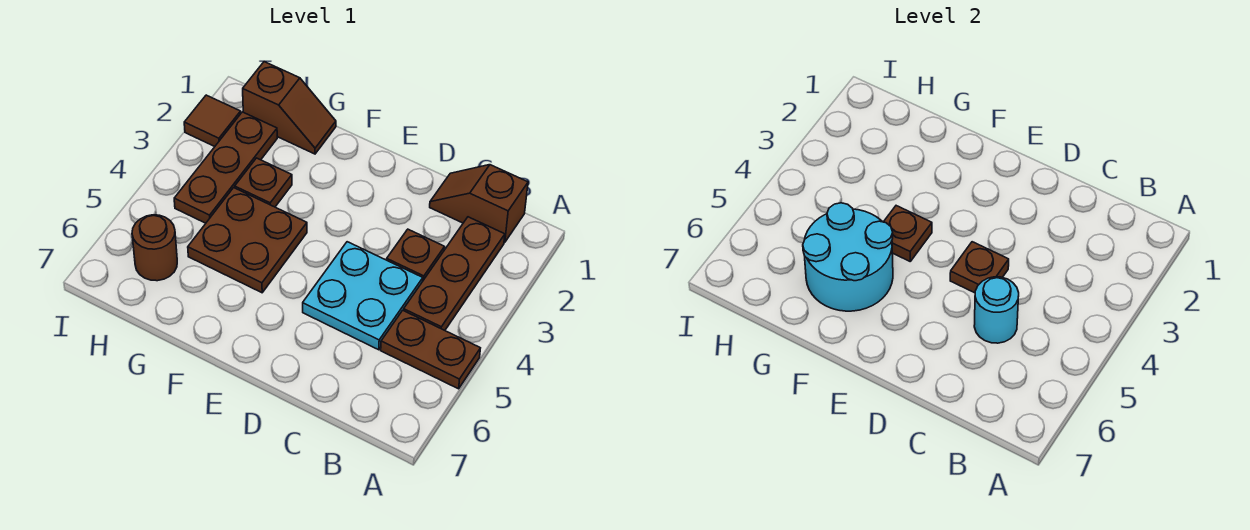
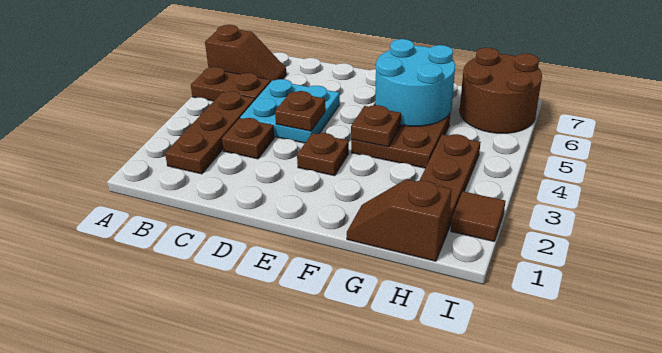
brown slope B1:C1 level 1 top B -> brown slope A6:B6 level 1 top A
cyan round brick C5 level 2 -> none
brown plate G3 level 1 -> brown plate E3 level 1
brown round brick H6 level 1 -> brown round brick H6:I7 level 1

